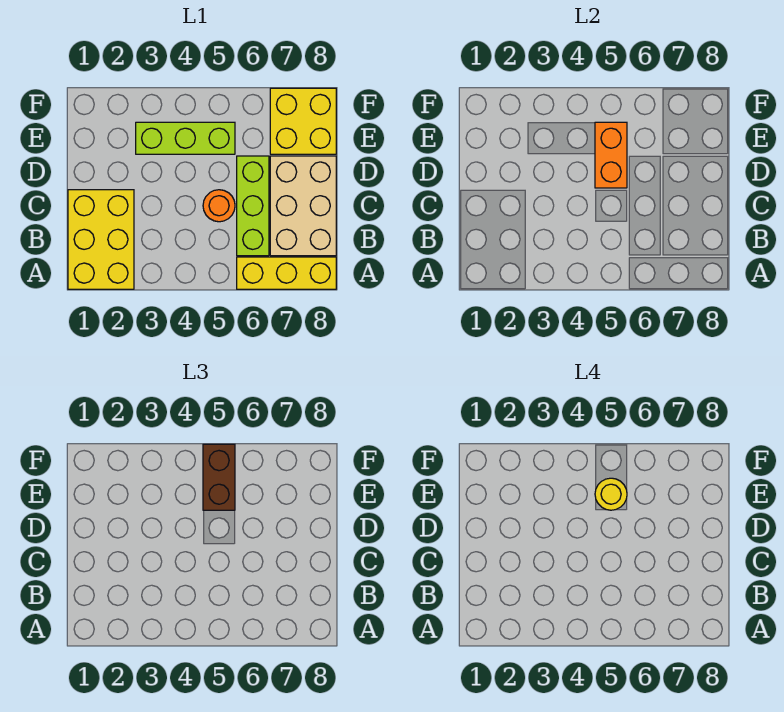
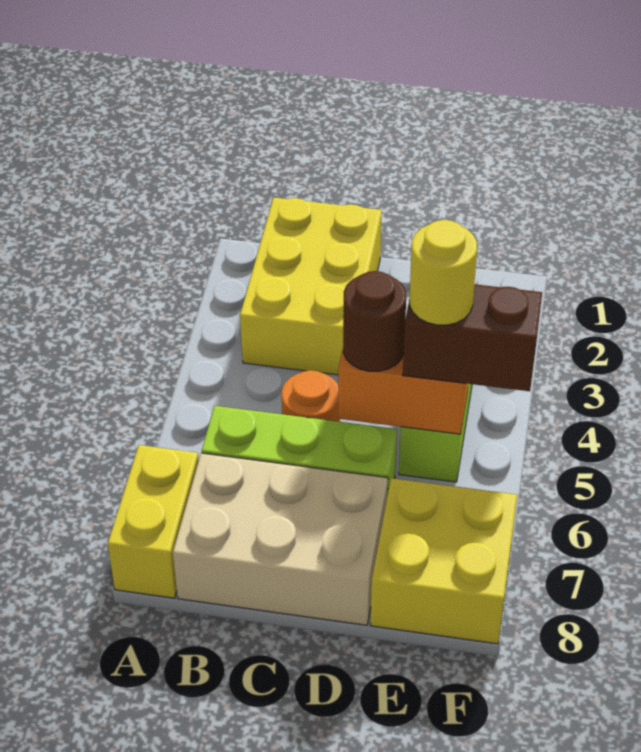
yellow brick A1:C2 level 1 -> yellow brick B1:C3 level 1
yellow brick A6:A8 level 1 -> yellow brick A7:A8 level 1
none -> brown round brick D5 level 3

